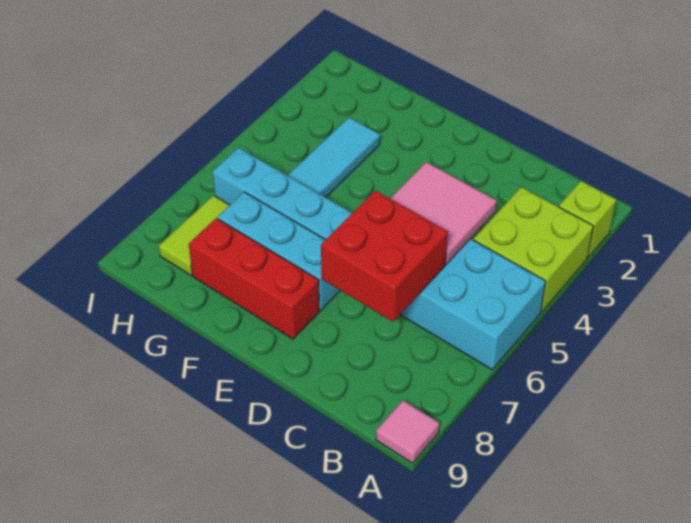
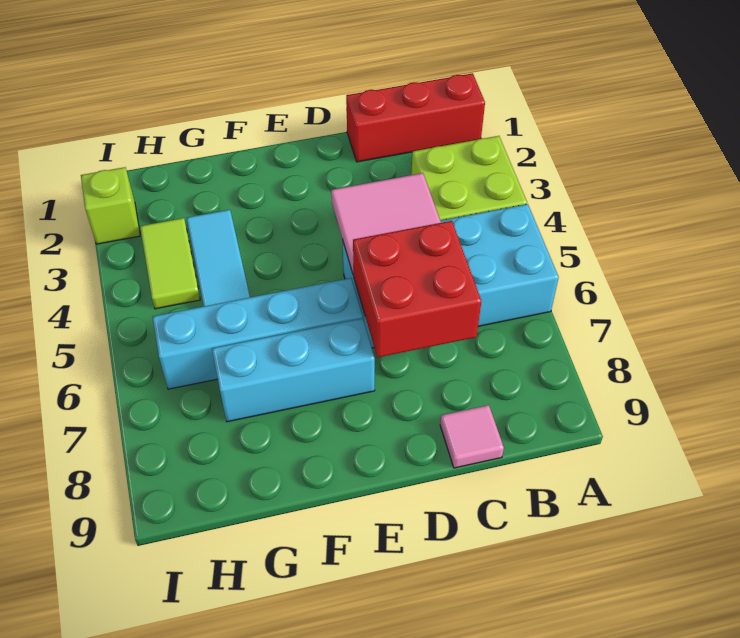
lime brick A2 level 1 -> lime brick I2 level 1
pink tile A9 level 1 -> pink tile C9 level 1
red brick E8:G8 level 1 -> red brick A1:C1 level 1
lime tile H7:H8 level 1 -> lime tile H3:H4 level 1

